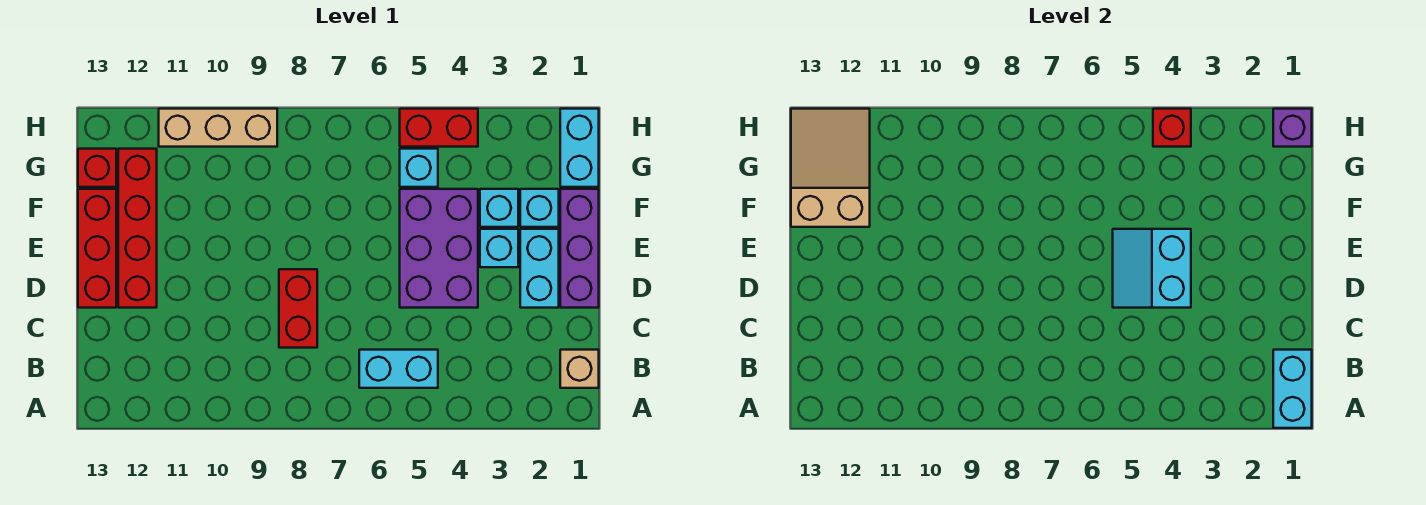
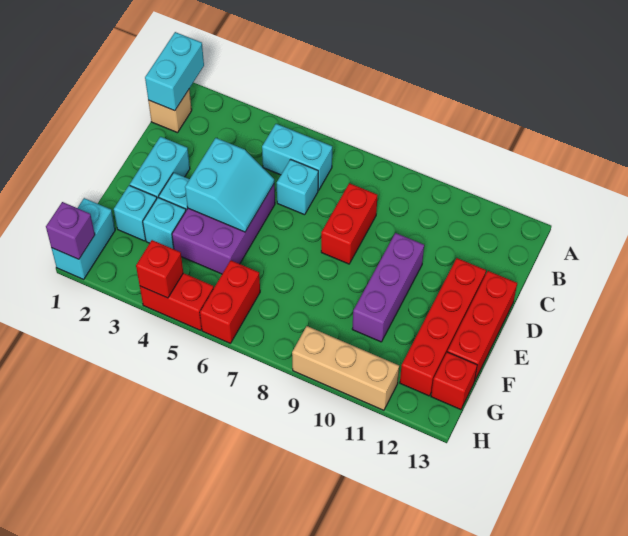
purple brick D1:F1 level 1 -> purple brick D10:F10 level 1
tan slope F12:H13 level 2 top F -> none
cyan brick G5 level 1 -> cyan brick C6 level 1
none -> red brick G6:H6 level 1

